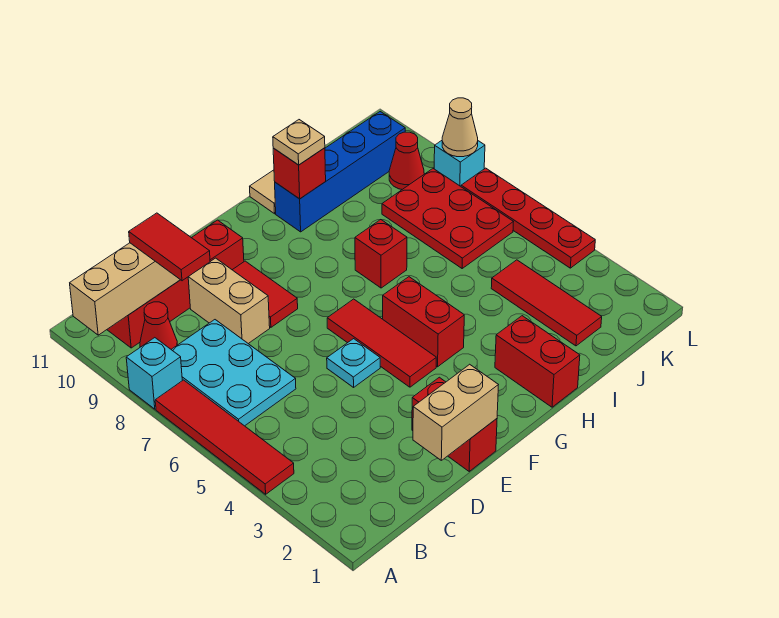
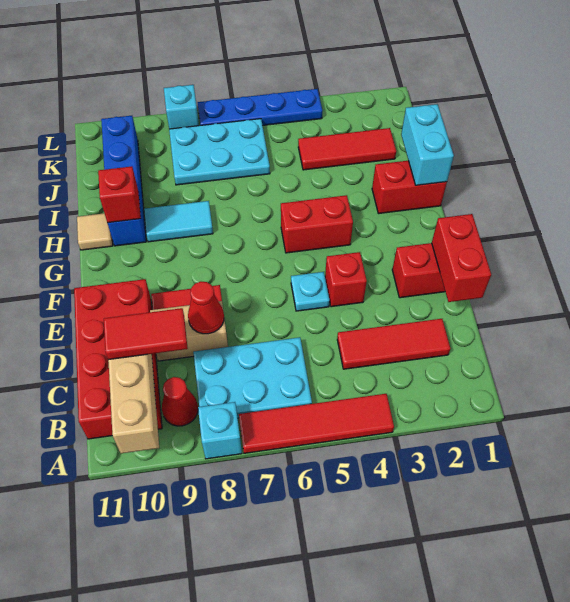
red brick B10:E10 level 1 -> red brick B10:E11 level 1
tan brick D1:E1 level 2 -> red brick D1:E1 level 2
red tile F4:F6 level 1 -> red tile C2:C4 level 1
none -> cyan brick H1:I1 level 2
red brick H7 level 1 -> red brick E4 level 1
none -> cyan tile H8:H9 level 1
tan plate H10 level 3 -> none
red plate J6:K8 level 1 -> cyan plate J6:K8 level 1
red cone K9 level 1 -> red cone D8 level 2
red plate L4:L7 level 1 -> blue plate L4:L7 level 1
tan cone L8 level 2 -> none

